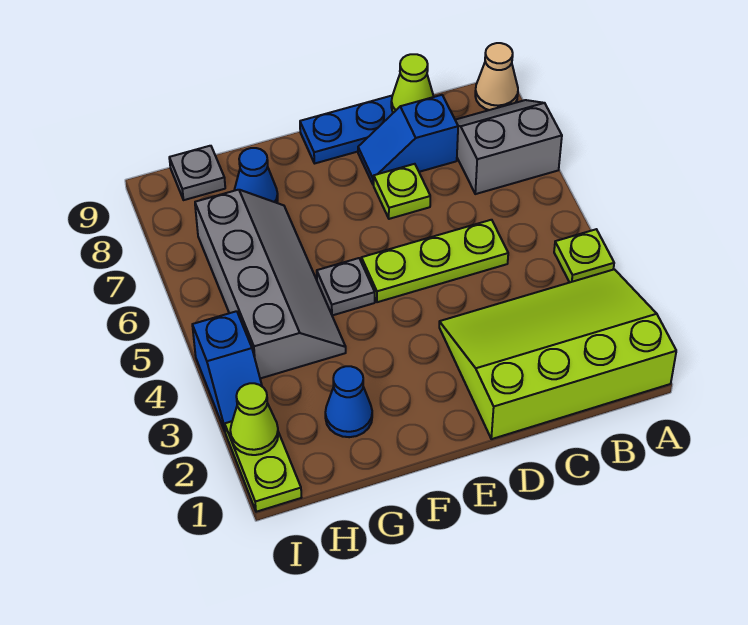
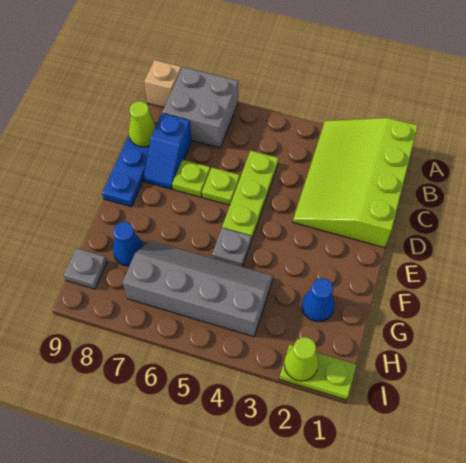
lime plate A4 level 1 -> lime plate D6 level 1
grey slope A7:B8 level 1 top 7 -> grey brick A7:B8 level 1
tan cone A9 level 1 -> tan brick A9 level 1
blue slope I3:I4 level 1 top 4 -> none

